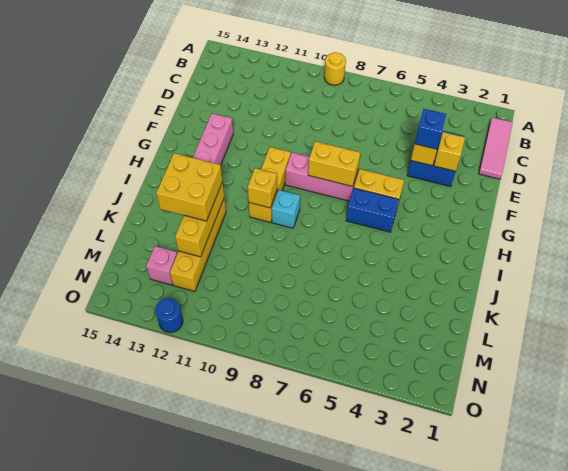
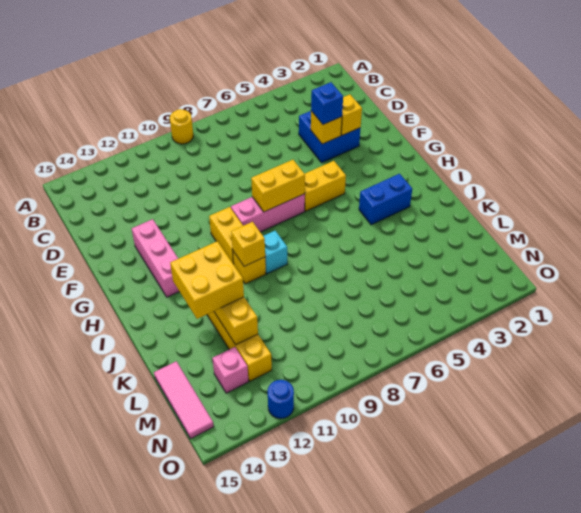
pink tile B1:D1 level 1 -> pink tile L15:N15 level 1
blue brick H5:H6 level 1 -> blue brick I3:I4 level 1

